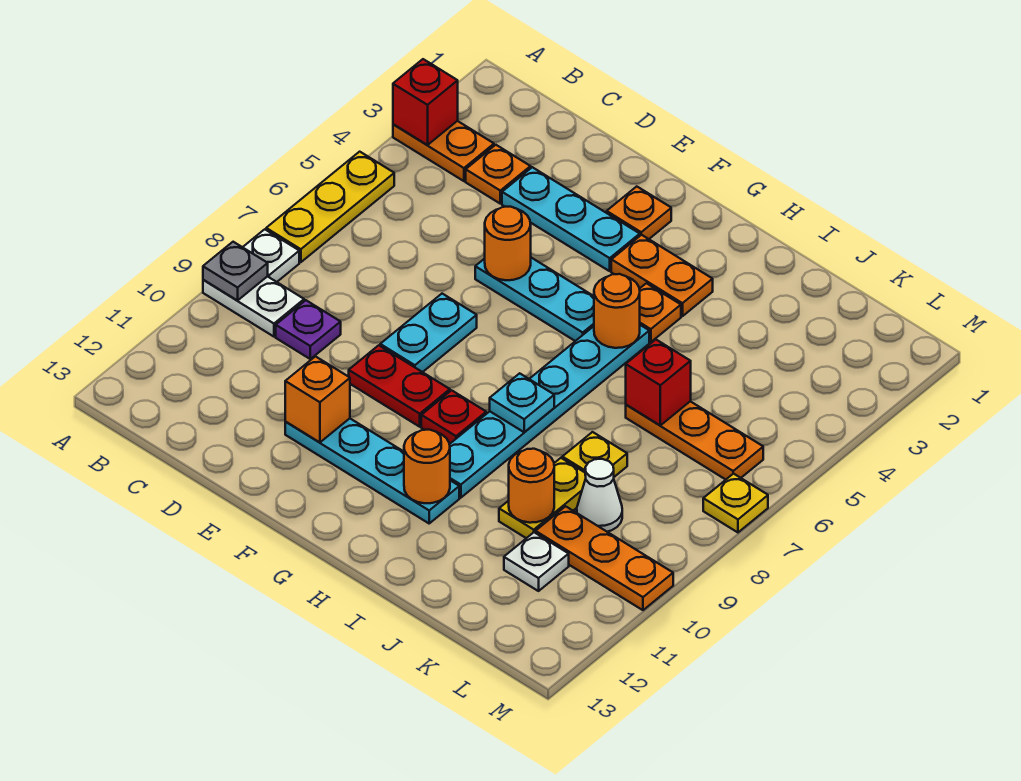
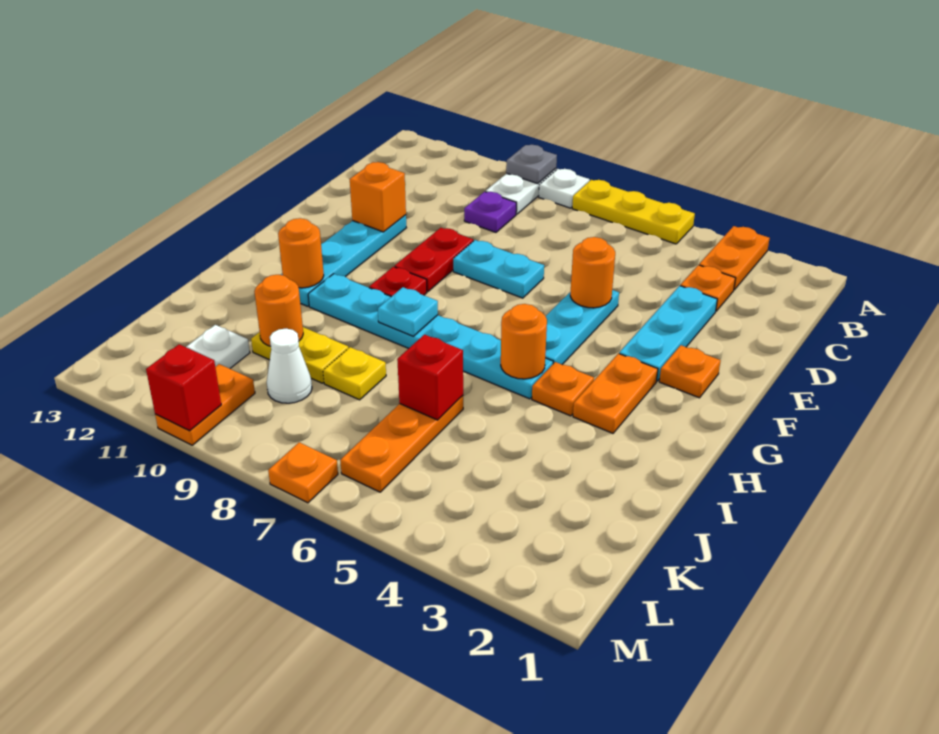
red brick A3 level 2 -> red brick M10 level 2
orange plate K10:M10 level 1 -> orange plate L10:M10 level 1
yellow plate M7 level 1 -> orange plate M7 level 1

